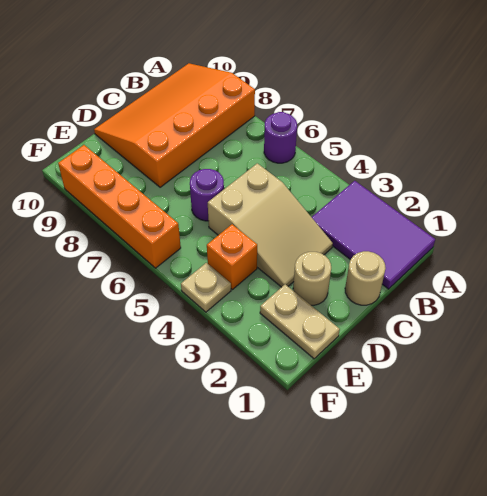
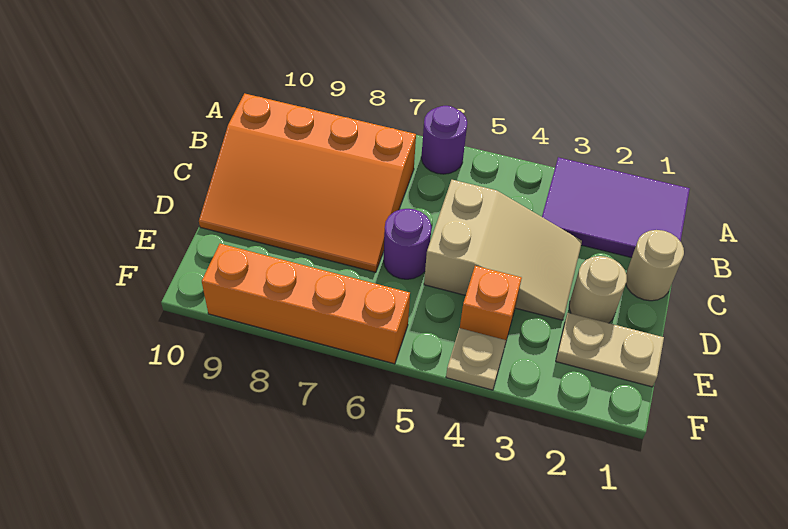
orange slope A8:D10 level 1 top 8 -> orange slope B7:D10 level 1 top B

